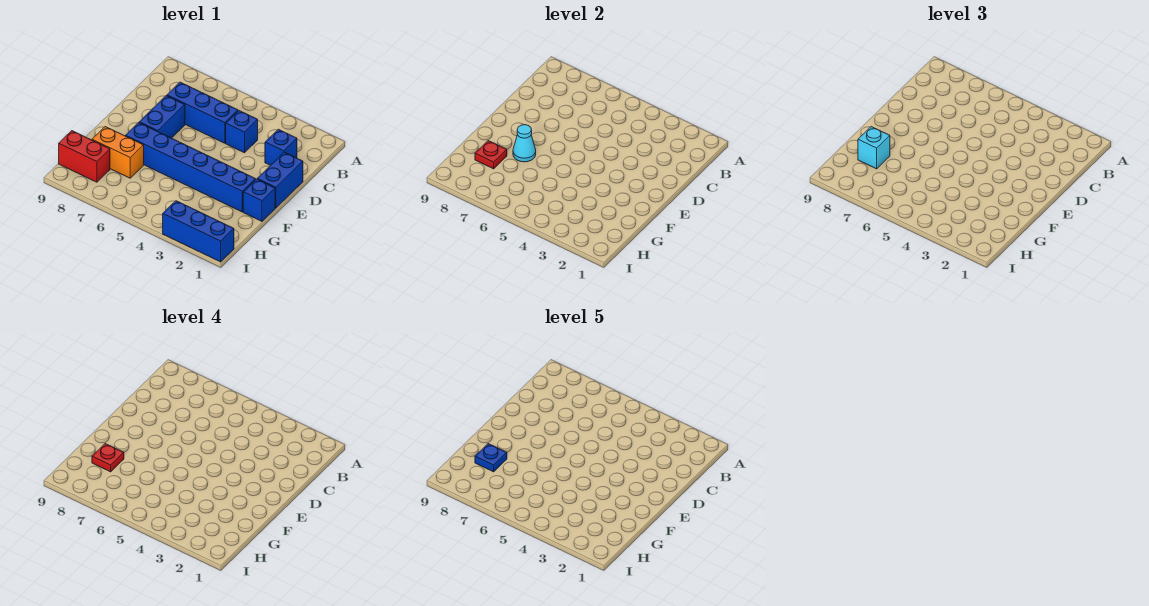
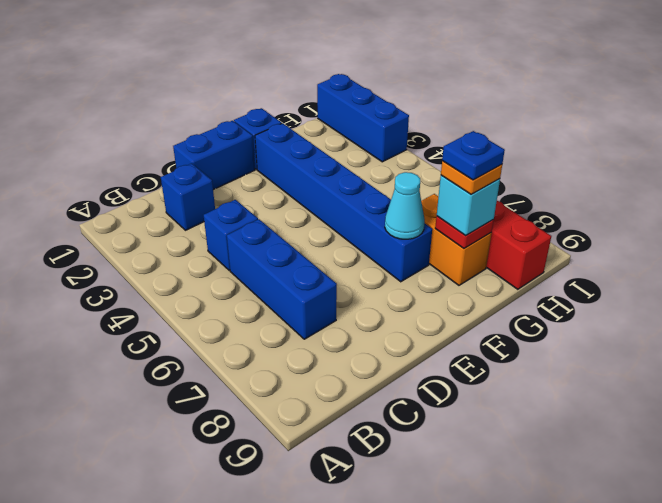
blue brick D7:E7 level 1 -> none
red plate G8 level 4 -> orange plate G8 level 4

